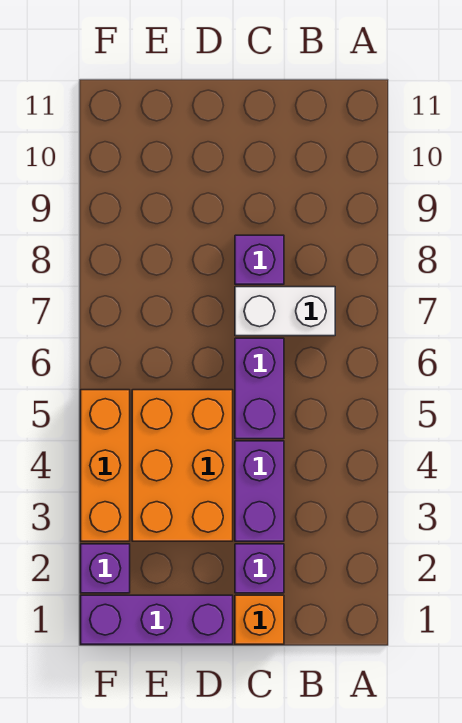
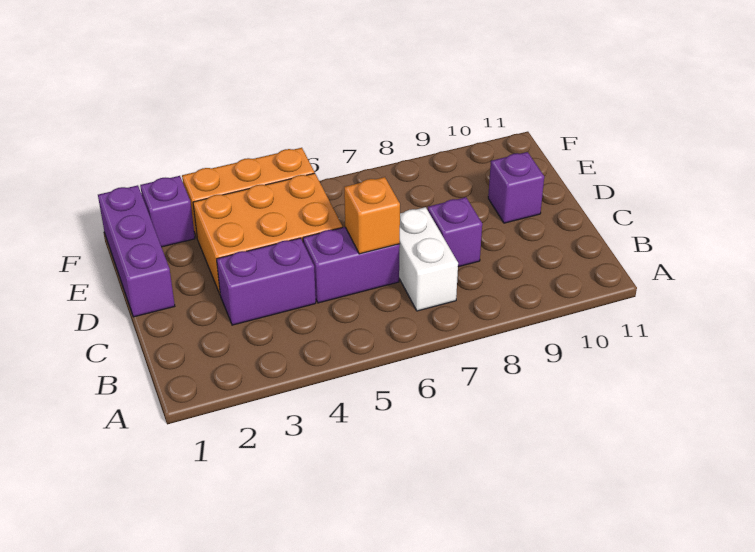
orange brick C1 level 1 -> orange brick C6 level 2
purple brick C2 level 1 -> purple brick D10 level 1

